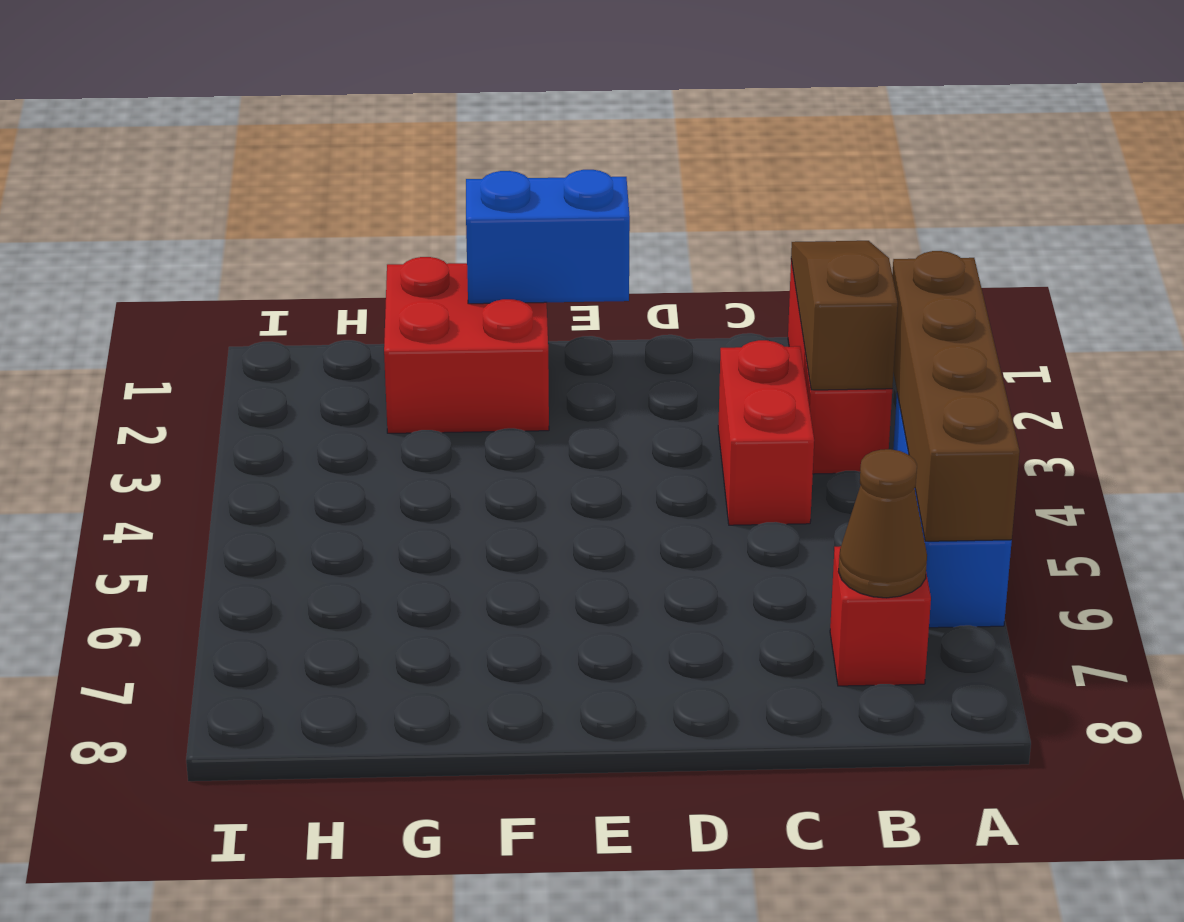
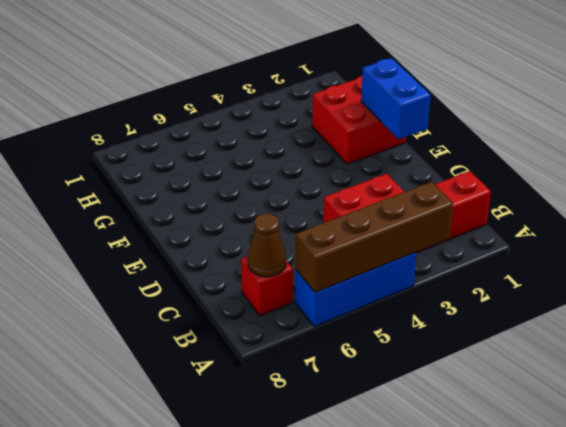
brown slope B1:B3 level 2 top 3 -> none

